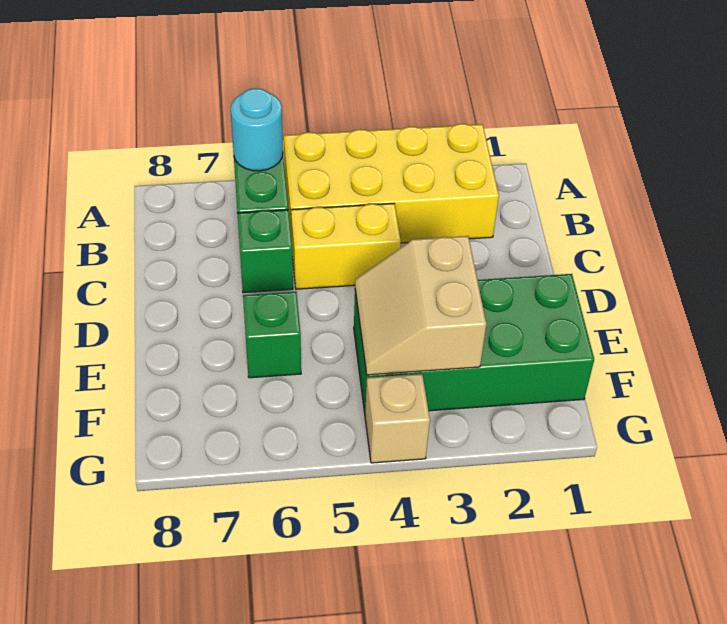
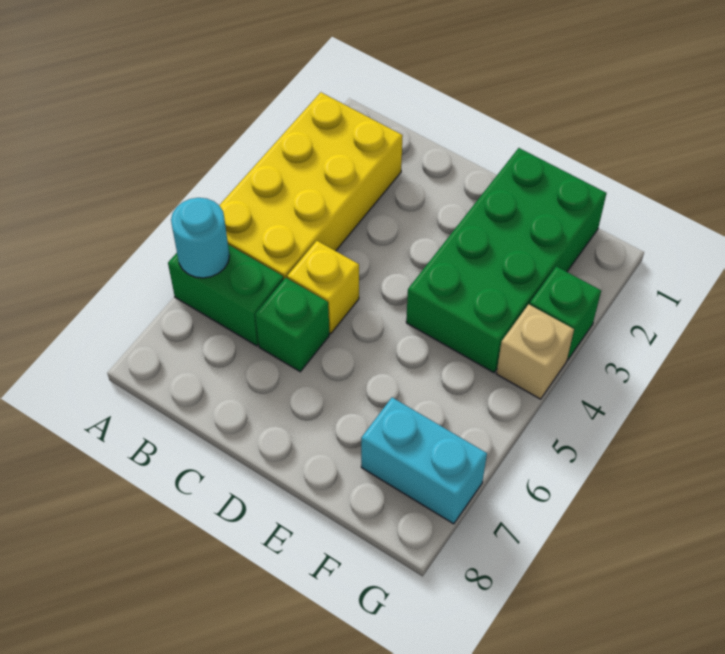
yellow brick C4:C5 level 1 -> yellow brick C5 level 1
tan slope E3:F4 level 2 top 3 -> none
green brick E6 level 1 -> green brick G3 level 1
none -> cyan brick F7:G7 level 1

